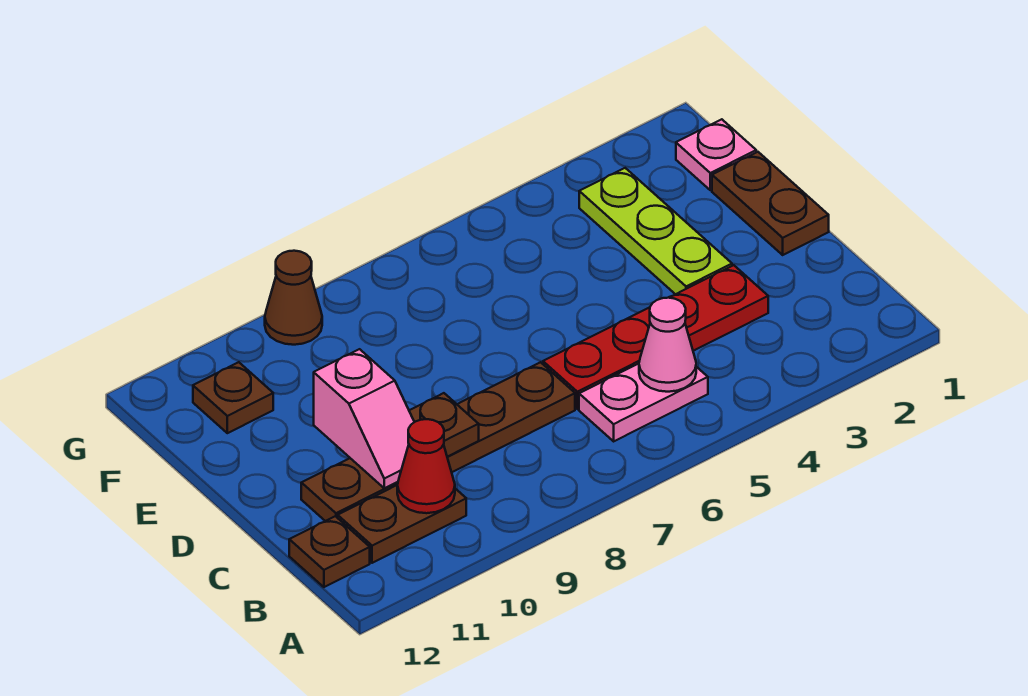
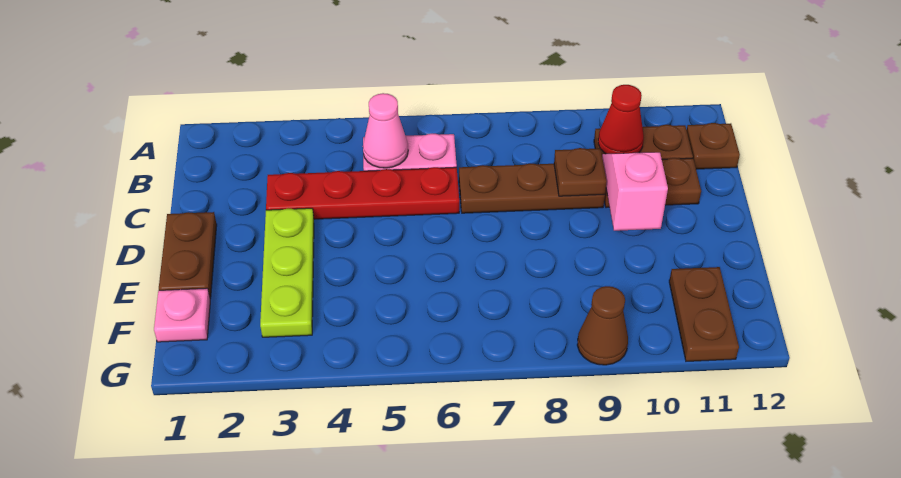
brown plate F11 level 1 -> brown plate F11:G11 level 1

